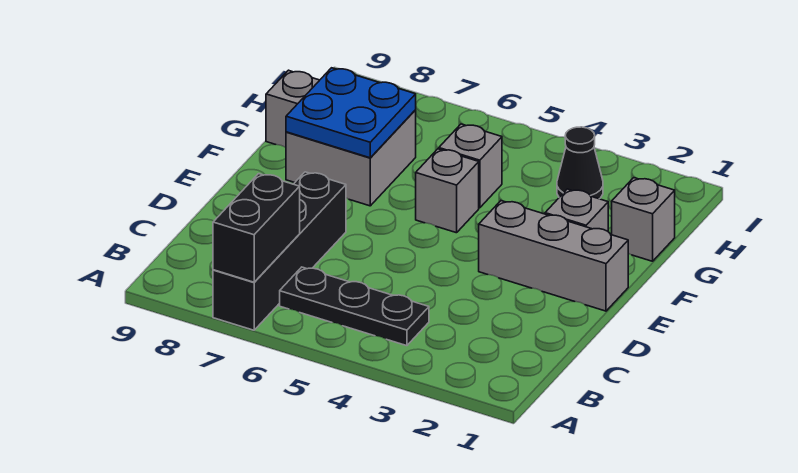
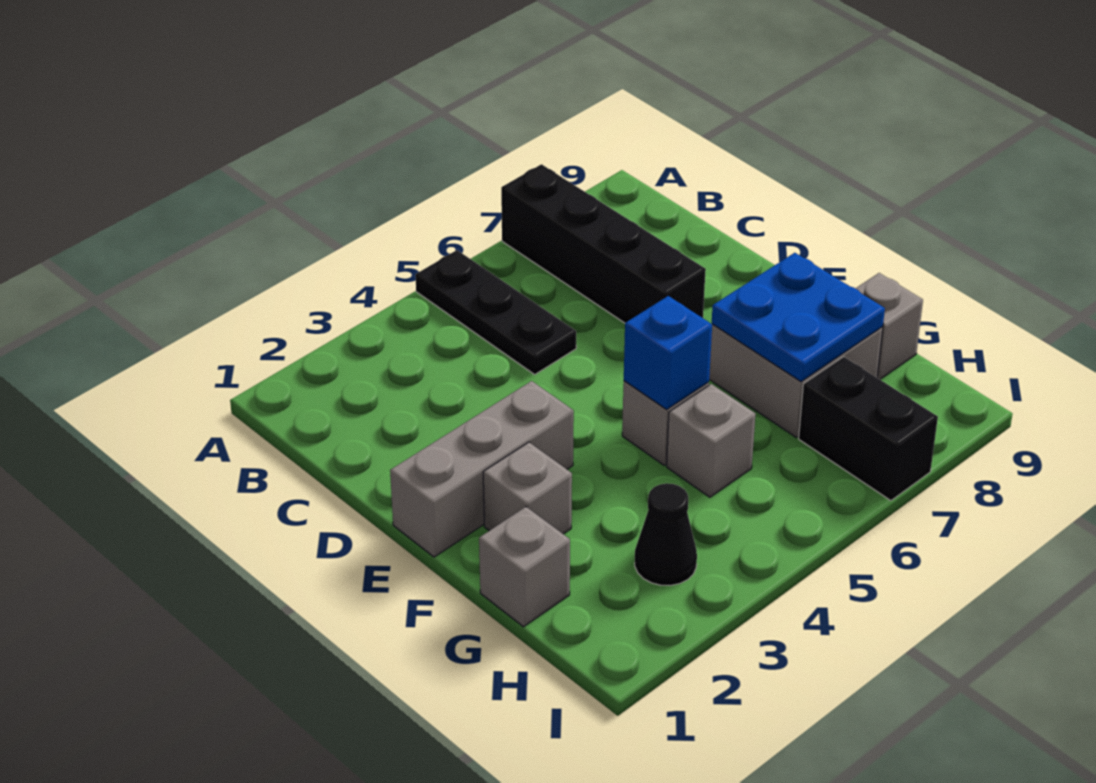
black brick A7:B7 level 2 -> black brick H7:I7 level 1
black plate B4:B6 level 1 -> black plate A5:C5 level 1
none -> blue brick F5 level 2

